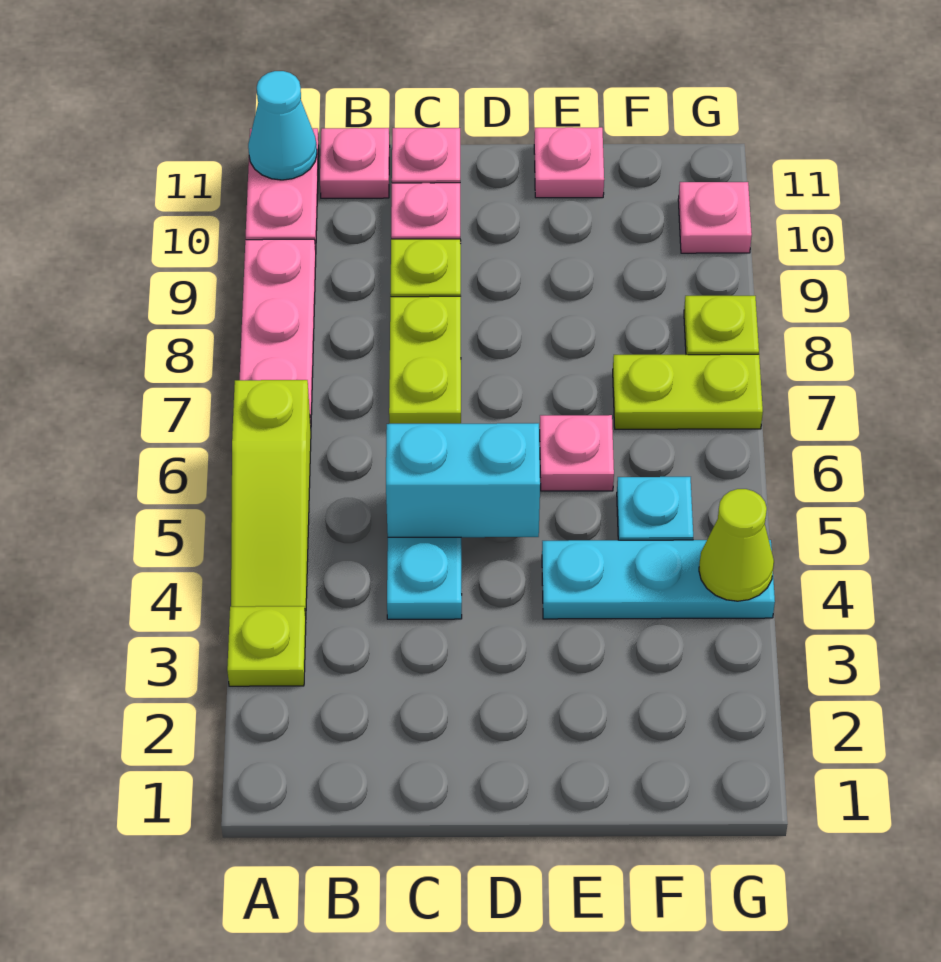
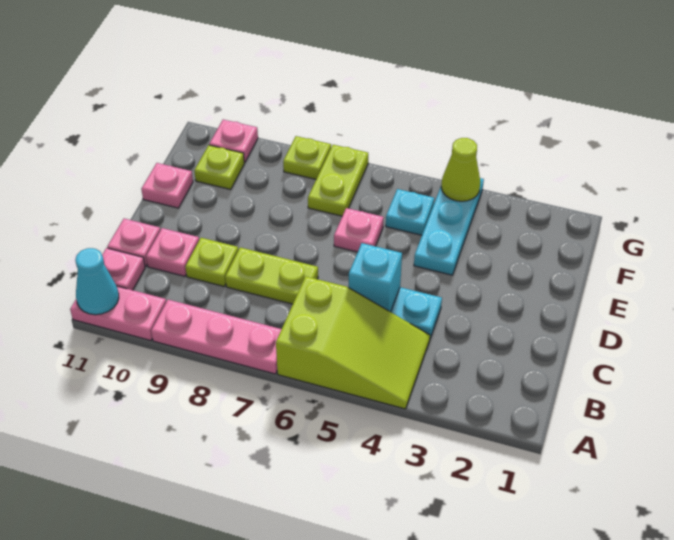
lime plate A3 level 1 -> lime plate F10 level 1
lime slope A4:A6 level 1 top 6 -> lime slope A4:B6 level 1 top 6
cyan brick C5:D5 level 2 -> cyan brick C5 level 2

